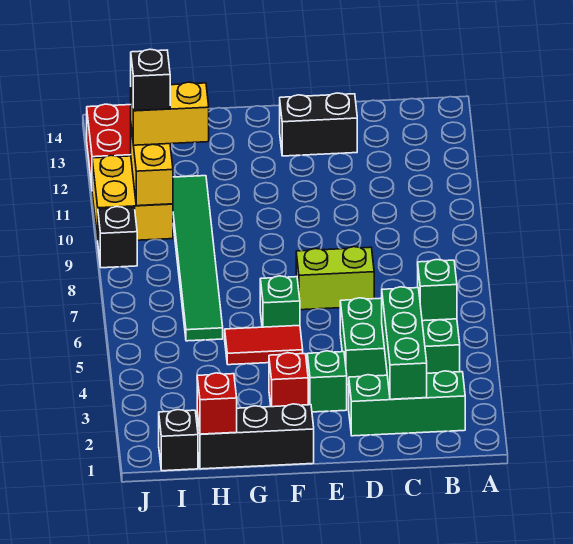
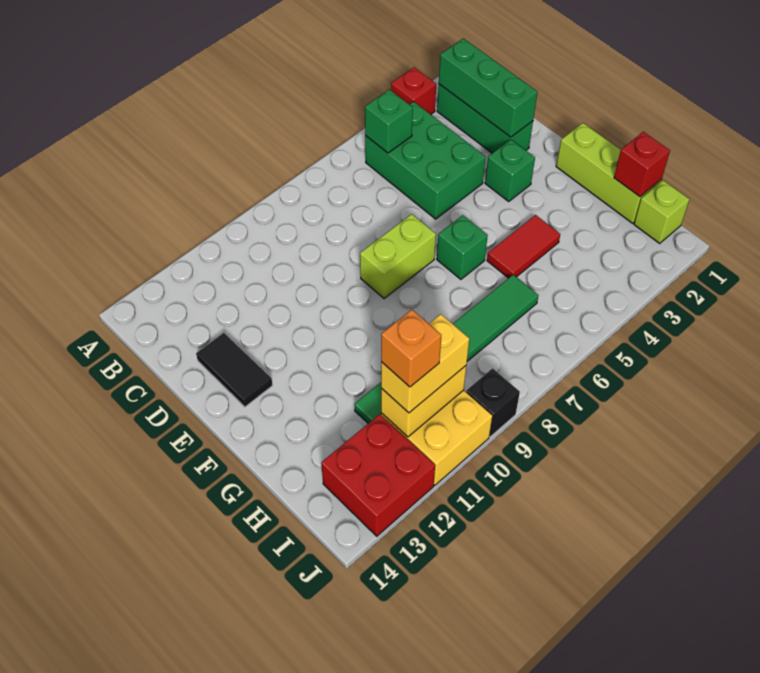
green brick C2:C4 level 2 -> green brick B2:D2 level 2
lime brick D7:E7 level 1 -> lime brick E7:E8 level 1
black brick D13:E13 level 1 -> black tile D13:E13 level 1
black brick F1:H1 level 1 -> lime brick F1:H1 level 1
red brick F3 level 1 -> red brick A3 level 1
red tile F5:G5 level 1 -> red tile G4:G5 level 1
yellow brick H11:I11 level 3 -> yellow brick I10:I11 level 3
black brick I1 level 1 -> lime brick I1 level 1
black brick I11 level 4 -> orange brick I11 level 4

